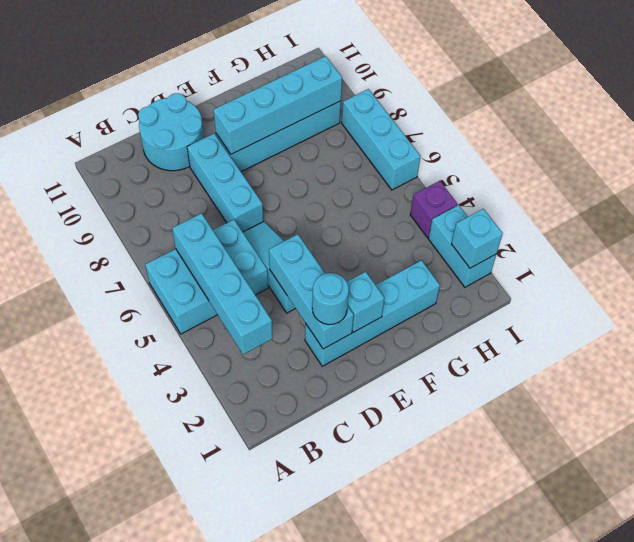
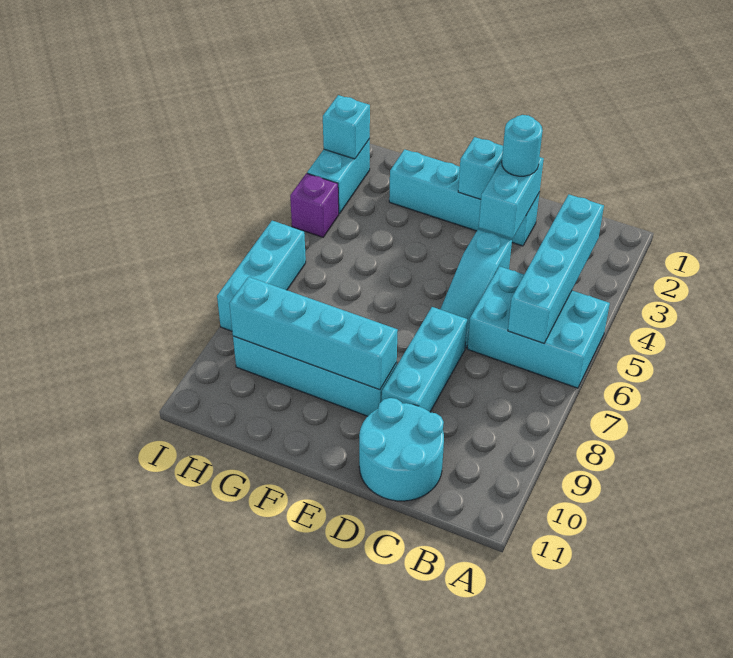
cyan brick D2:D4 level 2 -> cyan brick D2:D3 level 2

